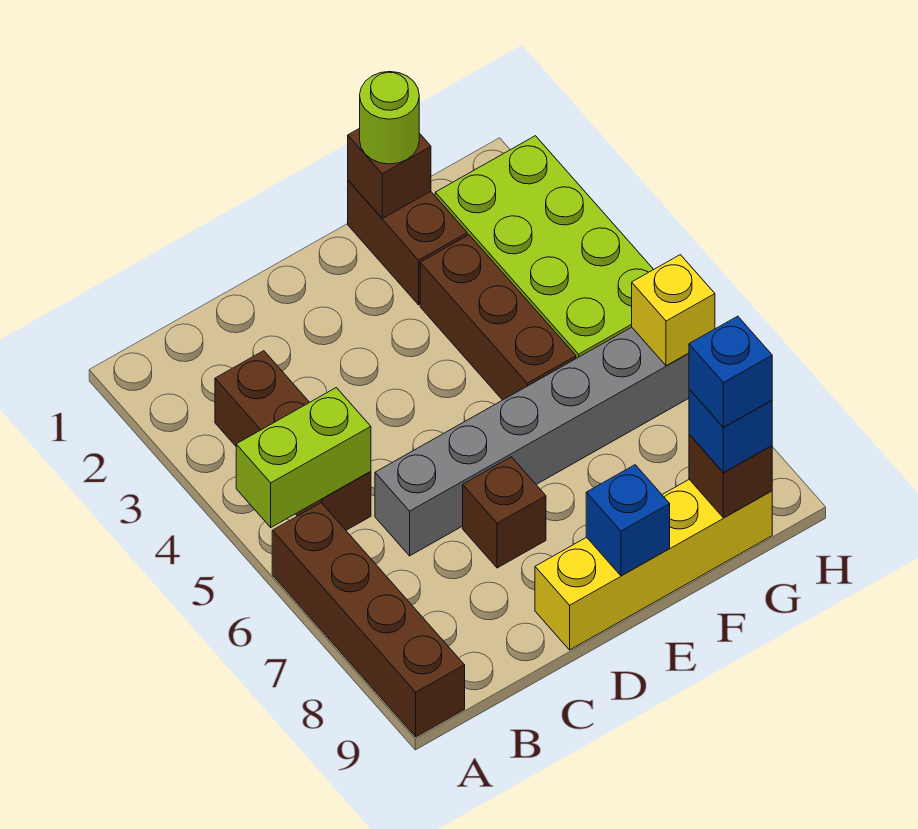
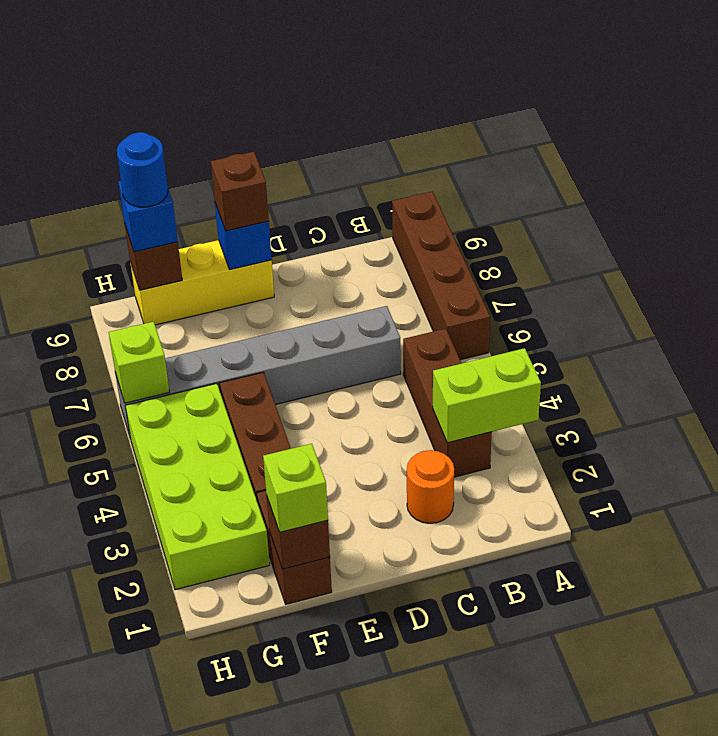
lime brick A5:B5 level 2 -> lime brick A3:B3 level 2
none -> orange round brick C2 level 1
brown brick D7 level 1 -> brown brick E9 level 3
yellow brick D9:G9 level 1 -> yellow brick E9:G9 level 1
lime round brick F1 level 3 -> lime brick F1 level 3
blue brick G9 level 4 -> blue round brick G9 level 4
yellow brick H6 level 2 -> lime brick H6 level 2

